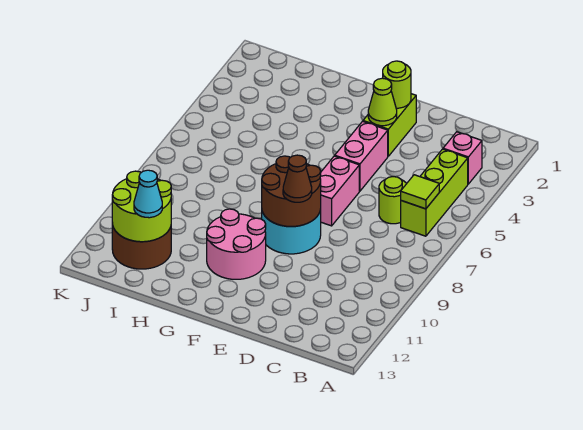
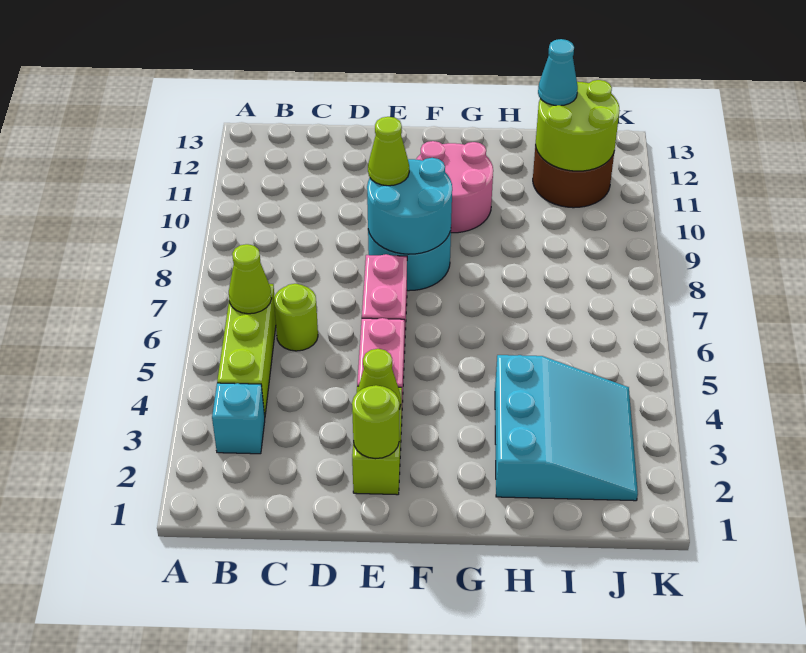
pink brick B3 level 1 -> cyan brick B3 level 1
lime tile B6 level 2 -> lime cone B6 level 2
brown round brick E8:F9 level 2 -> cyan round brick E8:F9 level 2
brown cone E9 level 3 -> lime cone E9 level 3
none -> cyan slope H2:J4 level 1 top H

